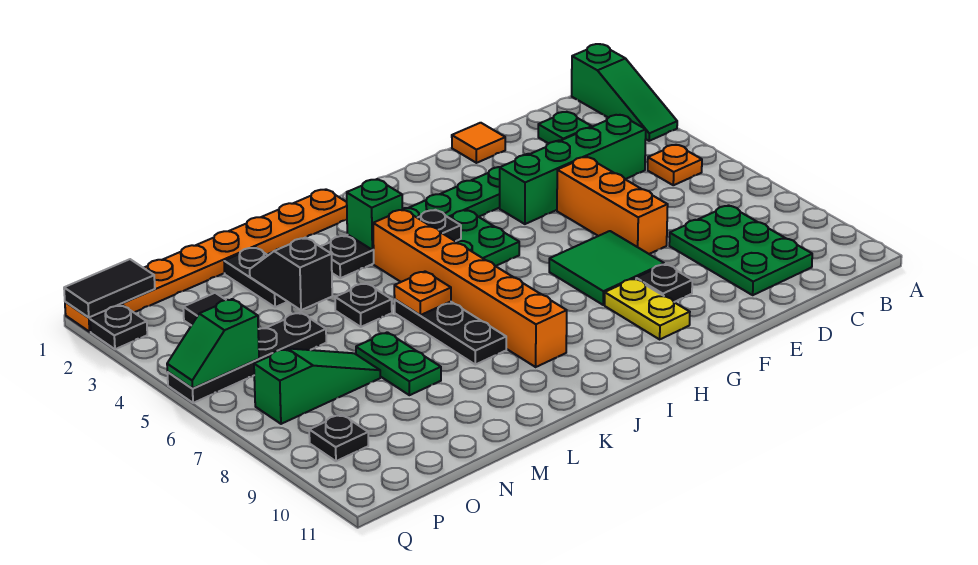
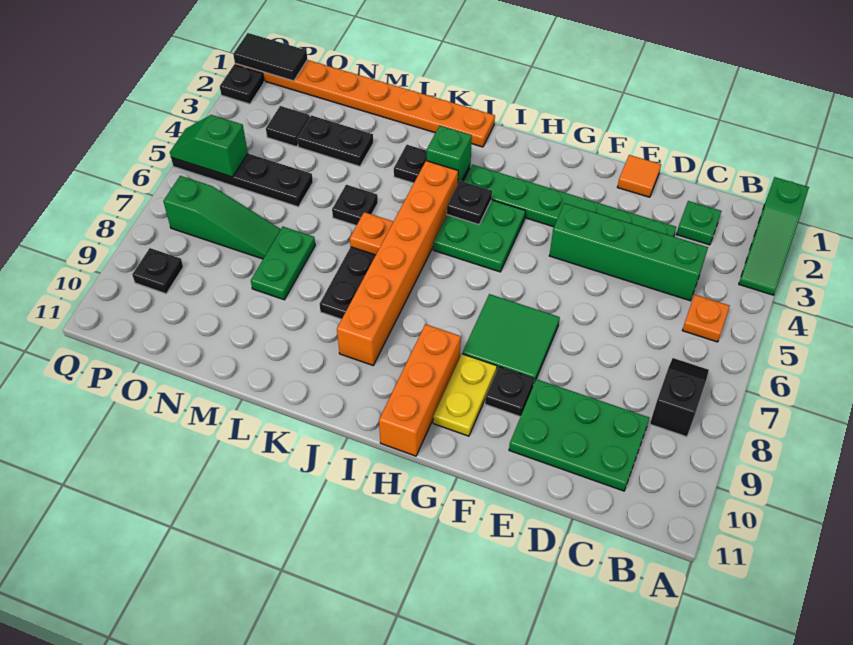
green plate C8:D10 level 1 -> green plate C9:E10 level 1
orange brick E5:E7 level 1 -> orange brick H9:H11 level 1
black plate M2:M3 level 1 -> black plate M3:N3 level 1
black slope M3:M4 level 2 top 4 -> black slope B7:B8 level 1 top 8

